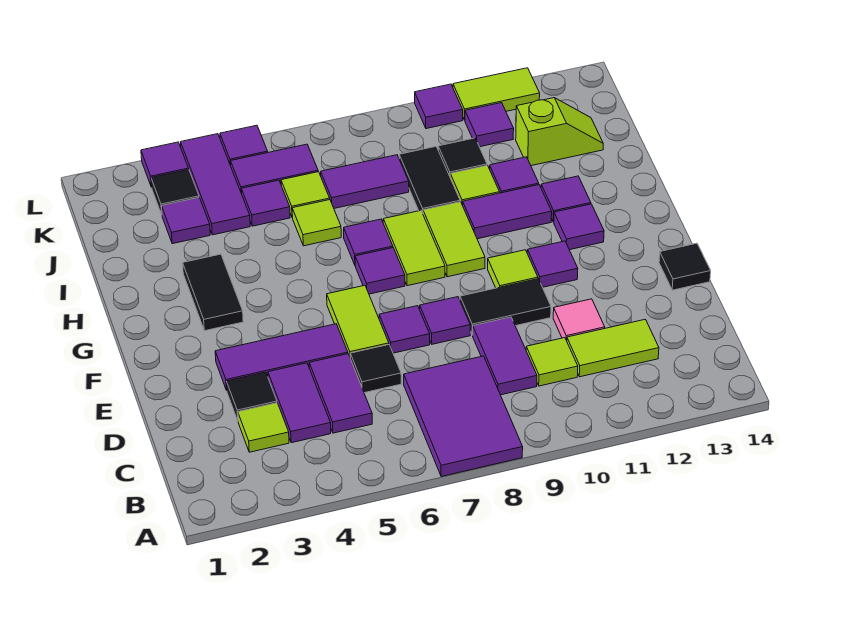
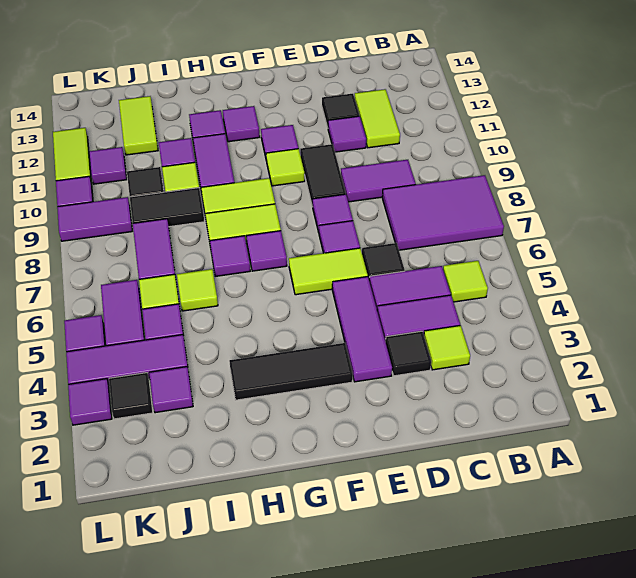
lime tile C10 level 1 -> lime tile B5 level 1
pink tile D11 level 1 -> purple tile D11 level 1
black tile E14 level 1 -> black tile D12 level 1
black tile G3:H3 level 1 -> black tile F3:H3 level 1
lime slope J12:J13 level 1 top 12 -> lime tile J12:J13 level 1
none -> purple tile K9:L9 level 1

